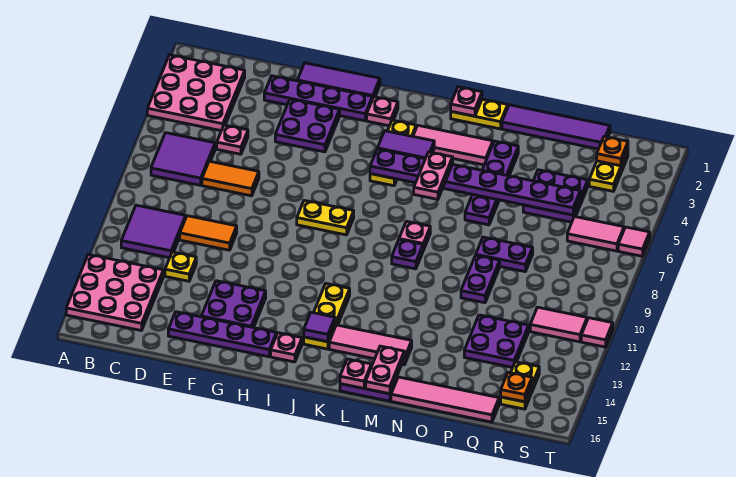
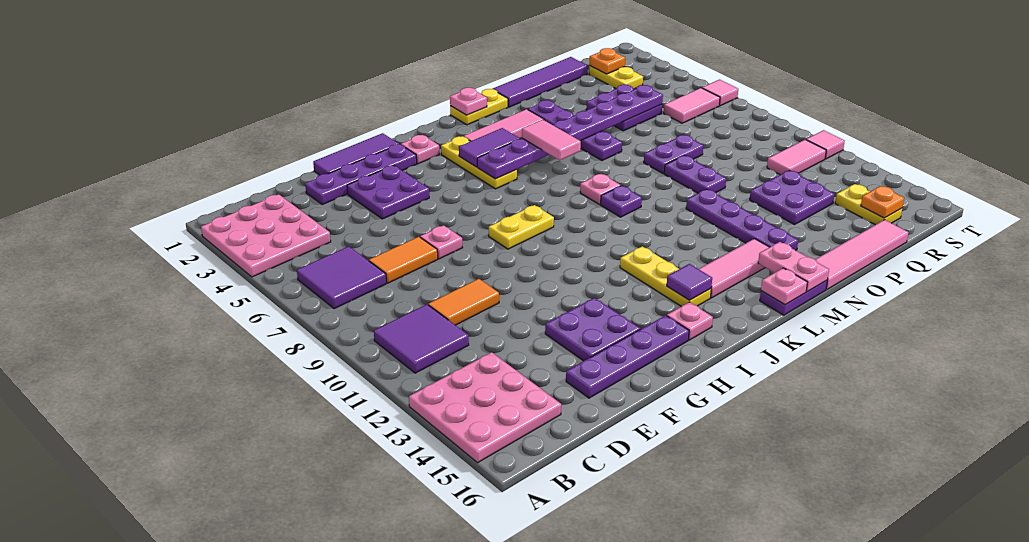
pink plate D5 level 1 -> pink plate F7 level 1
yellow plate D12 level 1 -> none
pink plate L5:L6 level 3 -> pink tile L5:L6 level 3
none -> purple plate N11:N14 level 1

